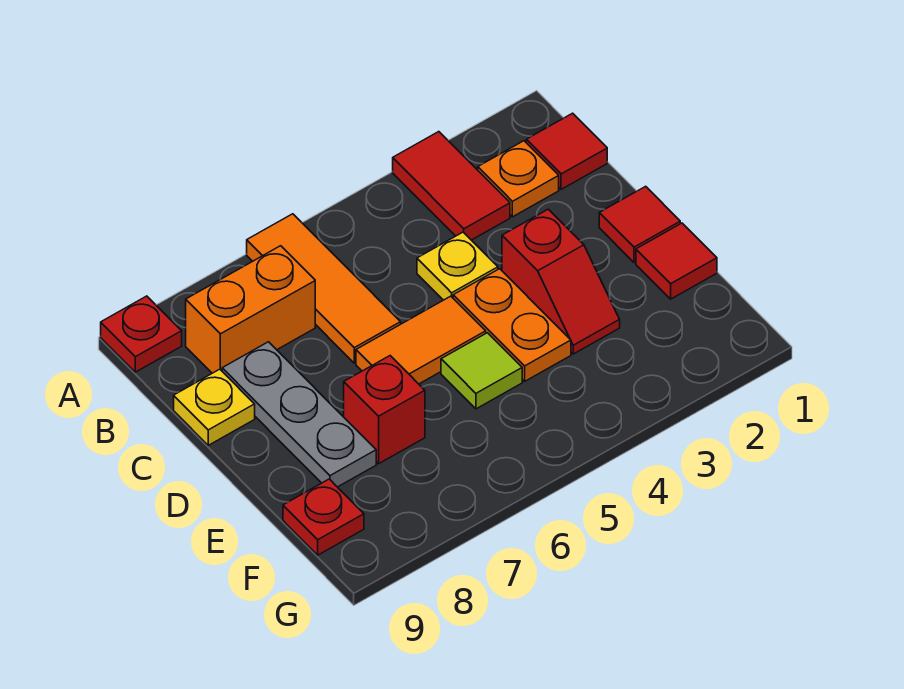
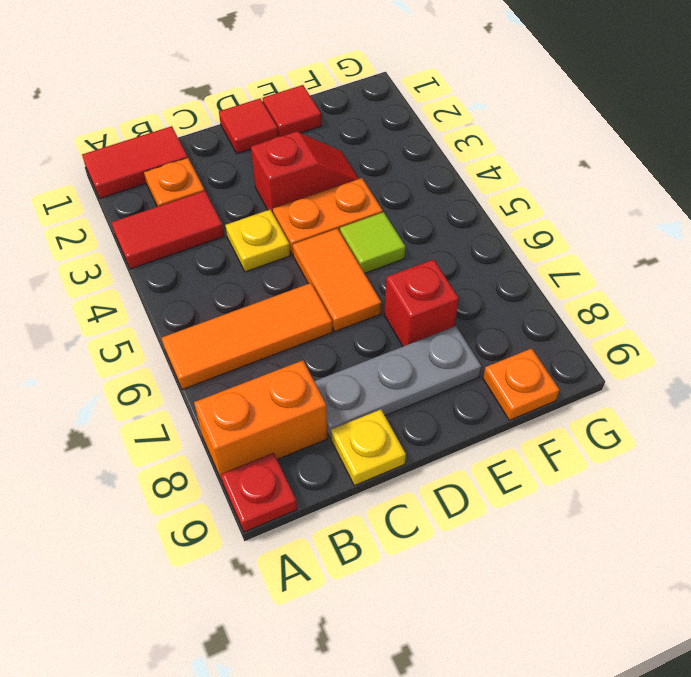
red tile B1 level 1 -> red tile A1:B1 level 1
orange brick B7:B8 level 1 -> orange brick A8:B8 level 1
red plate F9 level 1 -> orange plate F9 level 1

